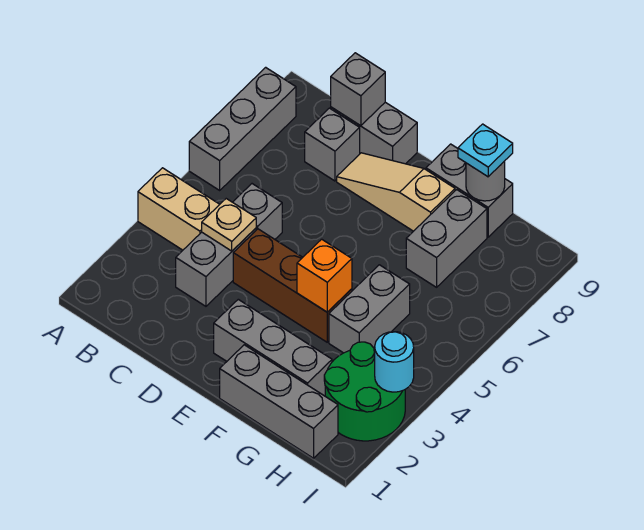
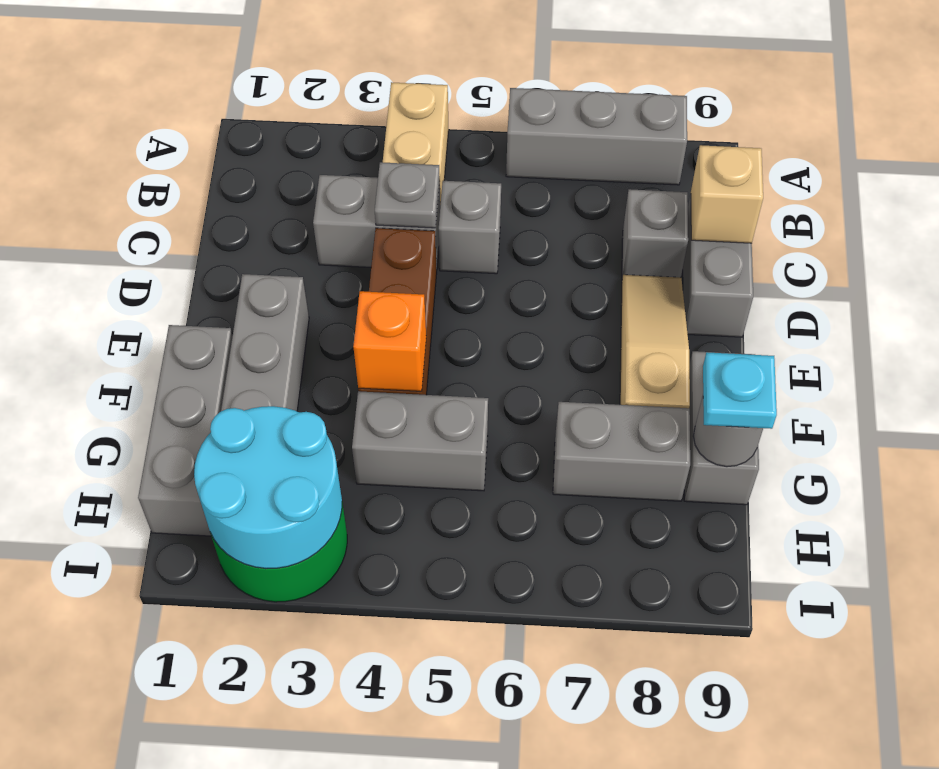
tan plate C4 level 2 -> grey plate C4 level 2
grey brick C9 level 2 -> tan brick C9 level 2
cyan round brick I3 level 2 -> cyan round brick H2:I3 level 2

